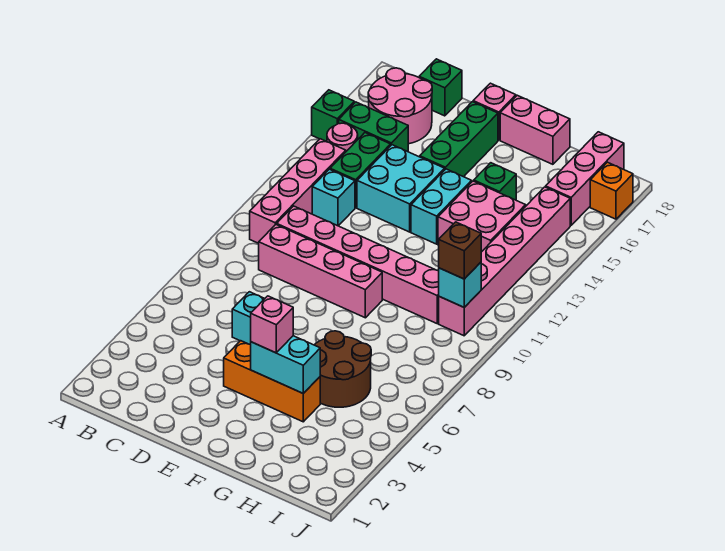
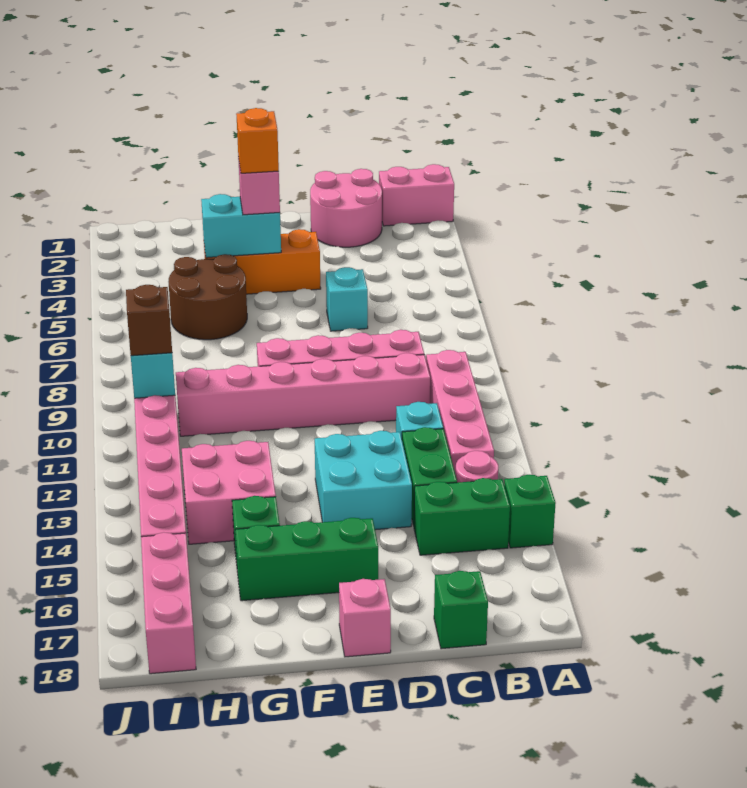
pink round brick B16:C17 level 1 -> pink round brick C1:D2 level 1
green brick E15:E17 level 1 -> green brick E16:G16 level 1
cyan brick F13:F14 level 1 -> none
pink brick F18:G18 level 1 -> pink brick A1:B1 level 1
orange brick J17 level 1 -> orange brick F4 level 4

